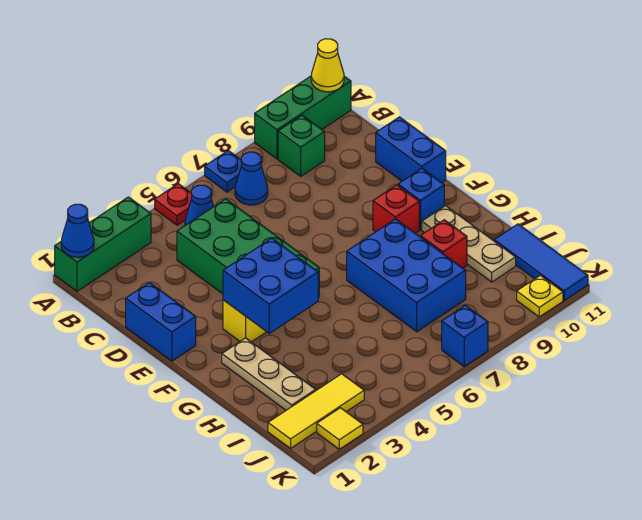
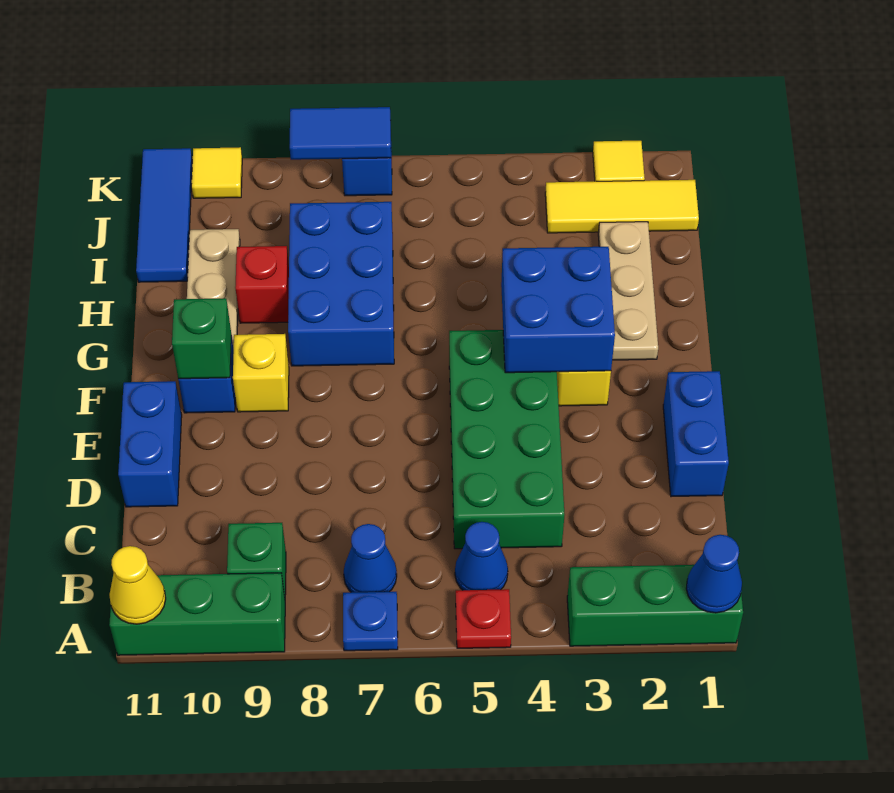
red brick F9 level 1 -> yellow brick F9 level 1
none -> green brick F10 level 2
none -> blue tile K7:K8 level 2
yellow plate K10 level 1 -> yellow tile K10 level 1

